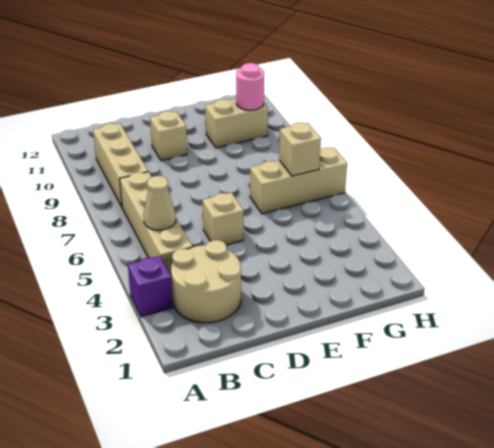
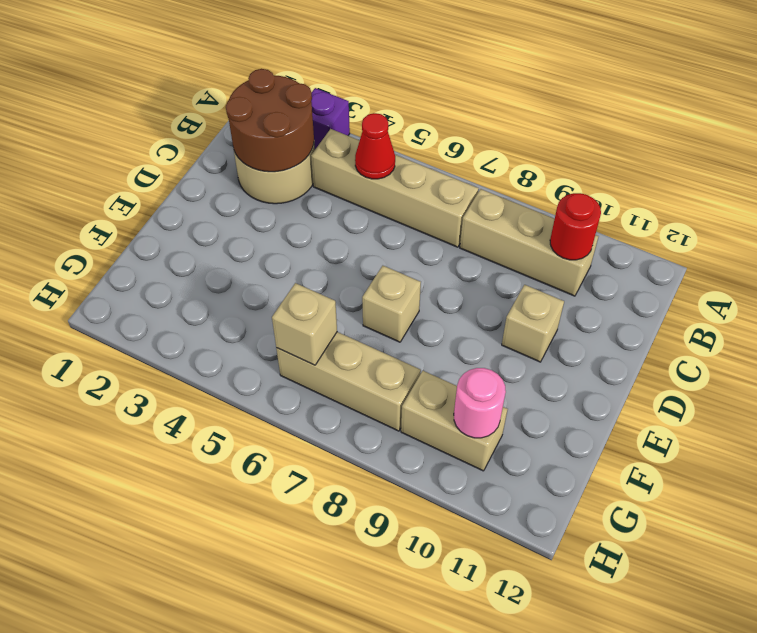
none -> brown round brick B2:C3 level 2
tan cone B5 level 2 -> red cone B5 level 2
none -> red round brick B10 level 2
tan brick D5 level 1 -> tan brick E7 level 1
tan brick F6:H6 level 1 -> tan brick G6:G8 level 1
tan brick F10:G10 level 1 -> tan brick G9:G10 level 1

